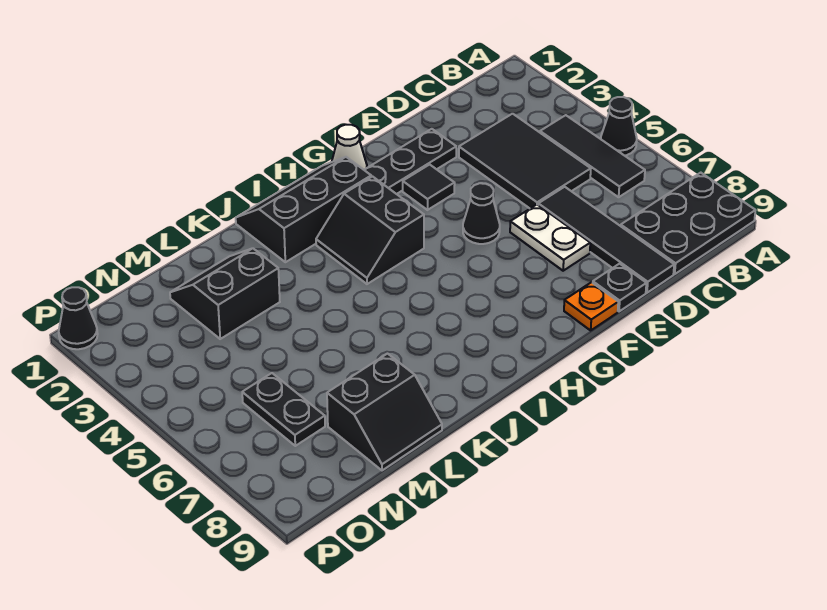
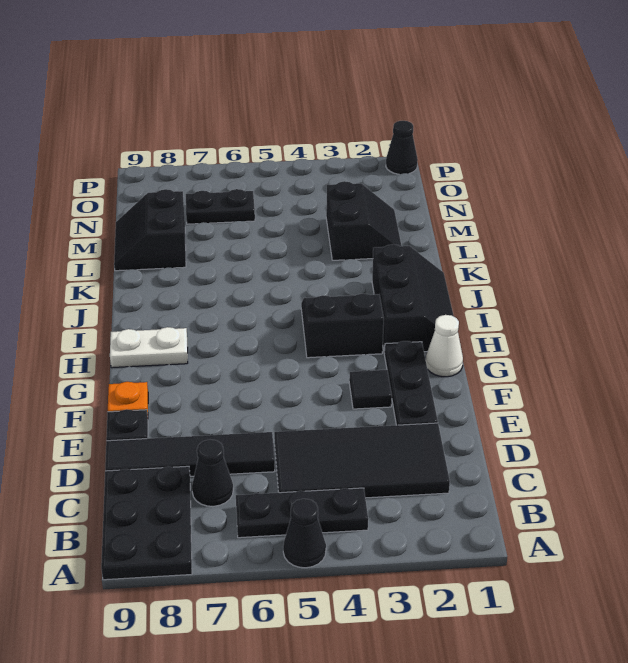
black tile B4:B6 level 1 -> black plate B4:B6 level 1
black tile C3:D5 level 1 -> black tile C2:D5 level 1
white plate E6:E7 level 1 -> white plate H8:H9 level 1
black cone F5 level 1 -> black cone C7 level 1

